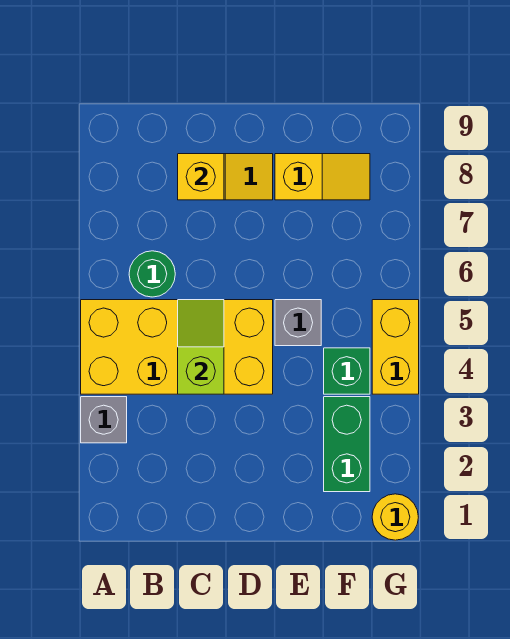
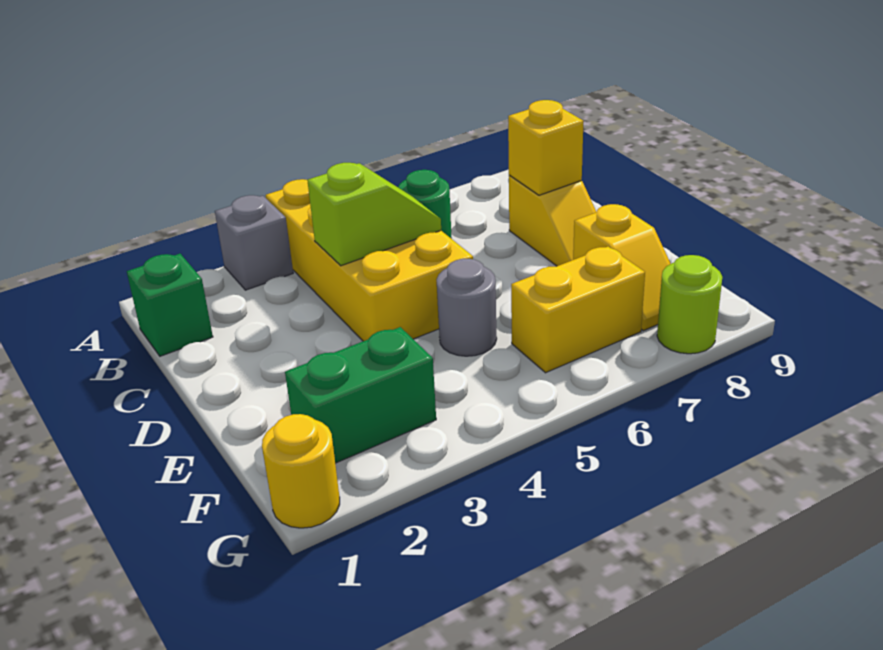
grey brick E5 level 1 -> grey round brick E5 level 1
green brick F4 level 1 -> green brick B1 level 1
yellow brick G4:G5 level 1 -> yellow brick F6:F7 level 1
none -> lime round brick G8 level 1

